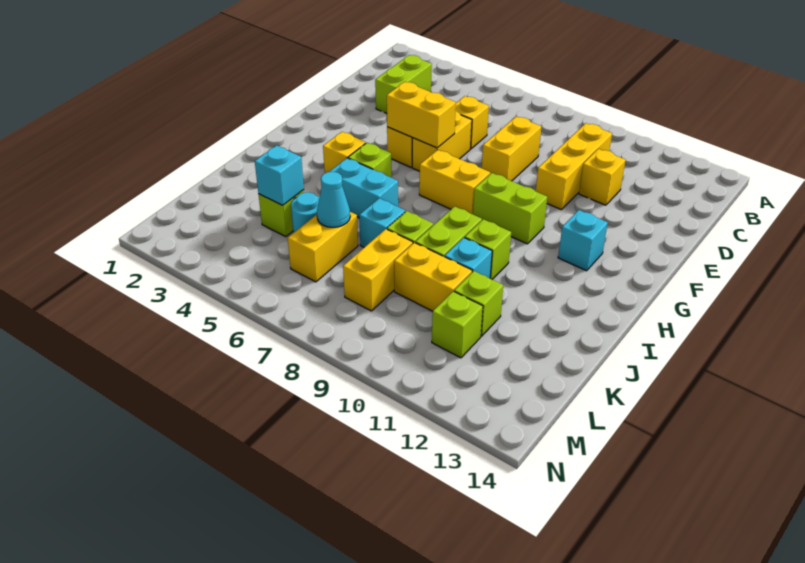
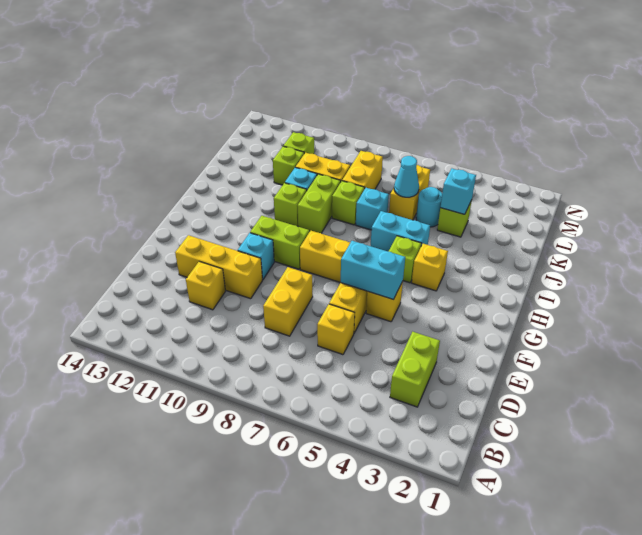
yellow brick C10:E10 level 1 -> yellow brick E10:E12 level 1
yellow brick F5:F6 level 2 -> cyan brick F5:F6 level 2
cyan brick G12 level 1 -> cyan brick F10 level 1

